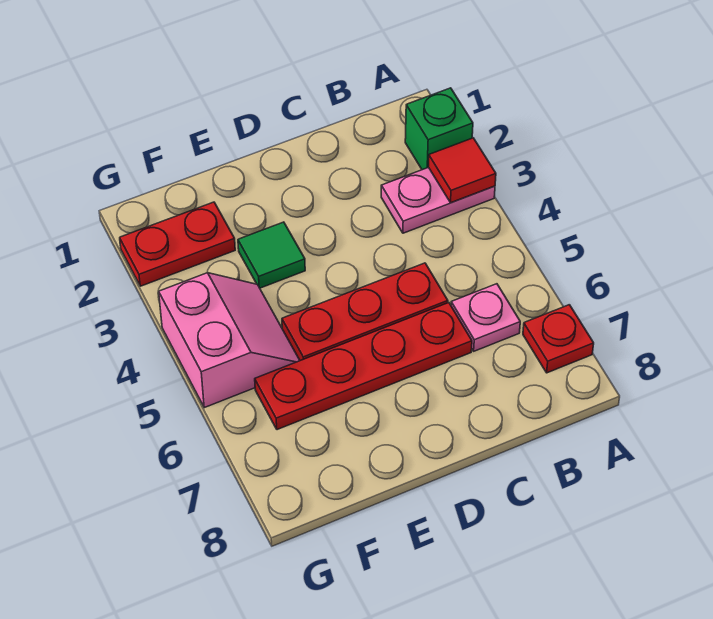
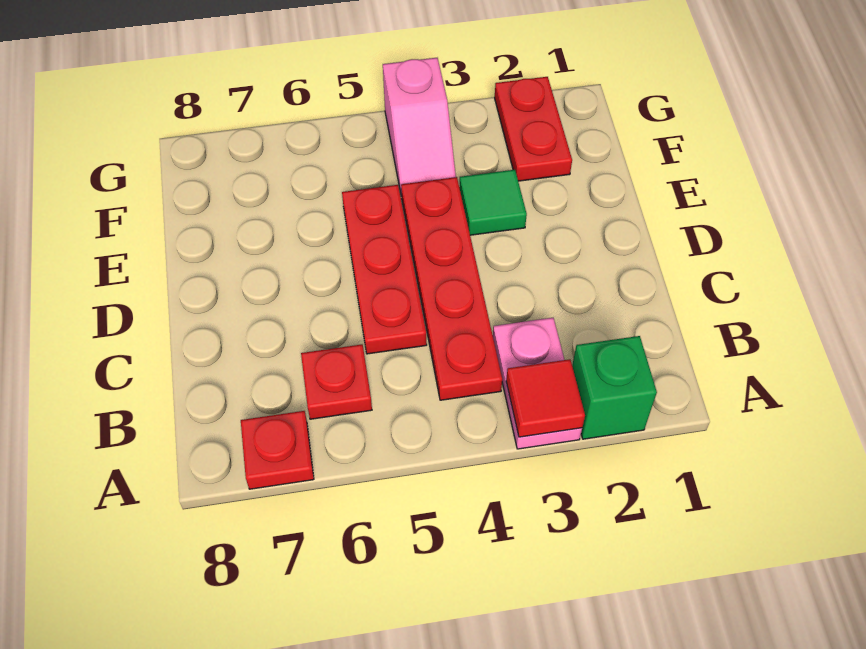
pink plate B6 level 1 -> red plate B6 level 1
red plate C6:F6 level 1 -> red plate B4:E4 level 1
pink slope F4:G5 level 1 top G -> pink slope F4:G4 level 1 top G

